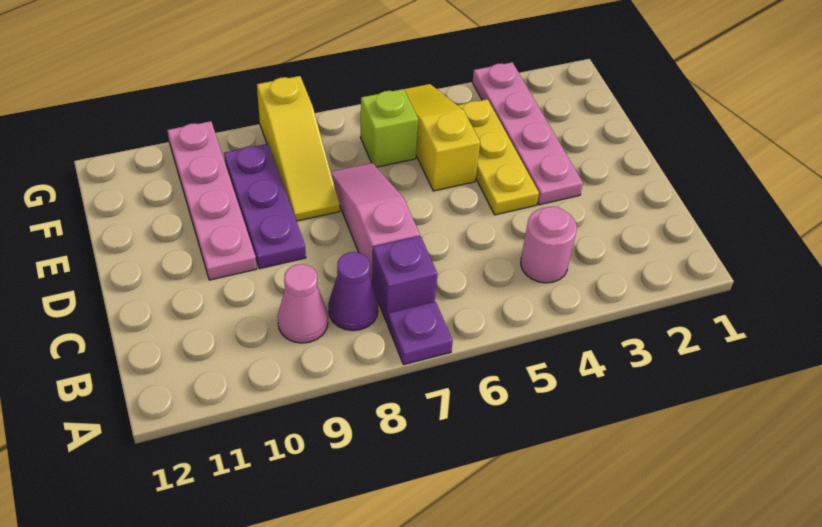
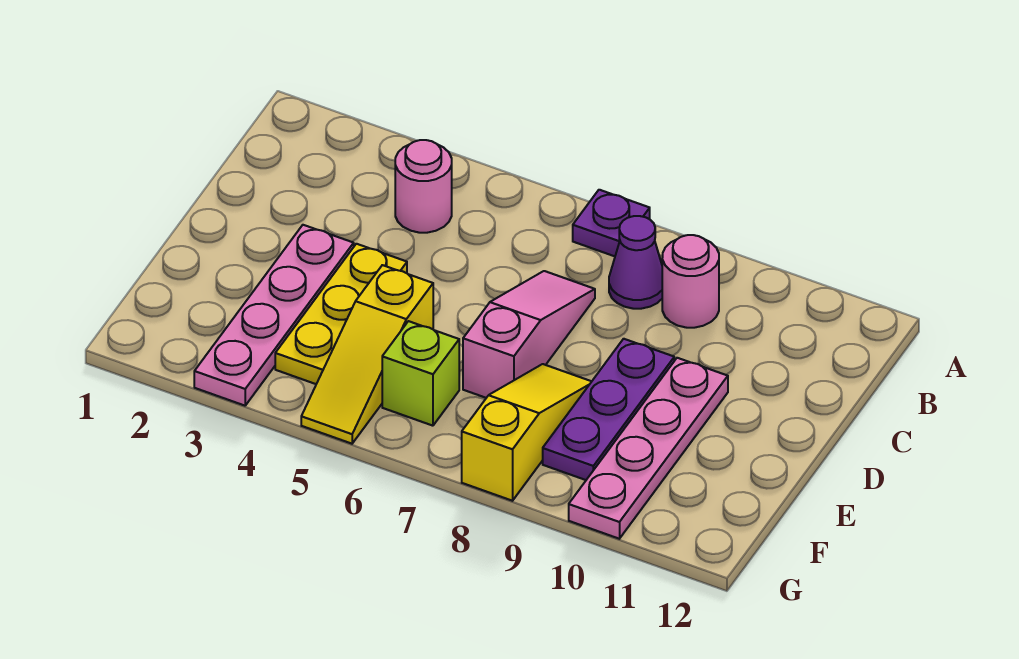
purple brick B7 level 1 -> none
pink cone B9 level 1 -> pink round brick B9 level 1
pink slope C7:E7 level 1 top C -> pink slope C7:E7 level 1 top E

